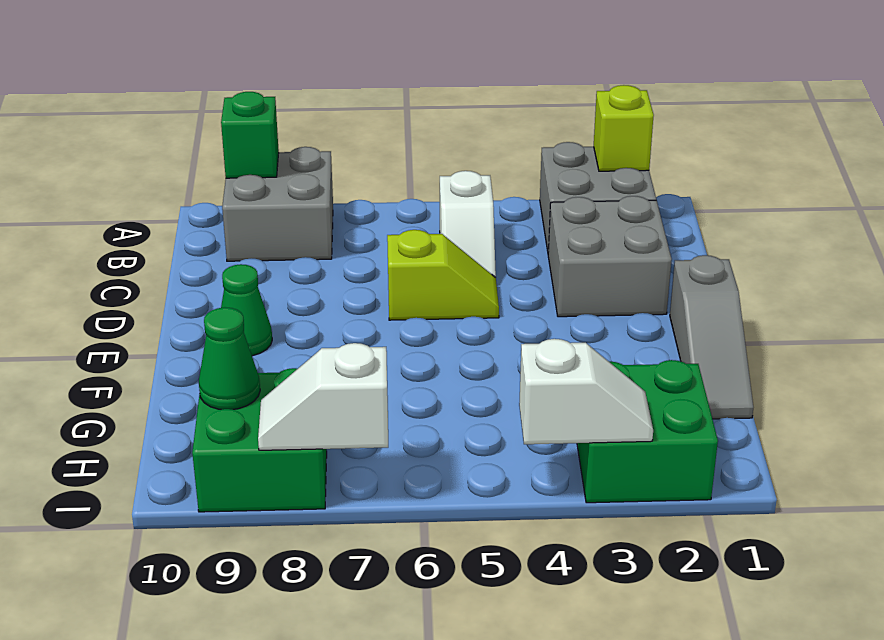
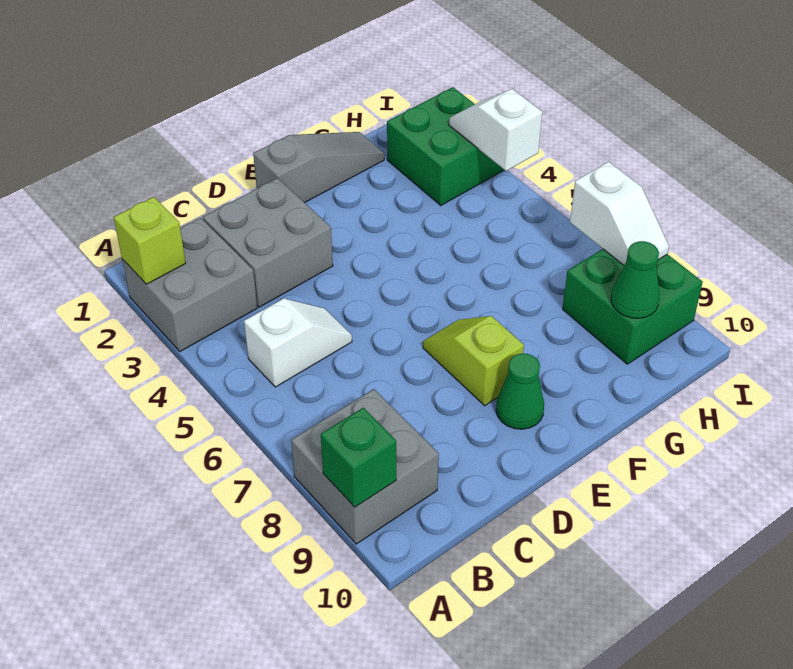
lime slope D5:D6 level 1 top 6 -> lime slope E7:E8 level 1 top 8

